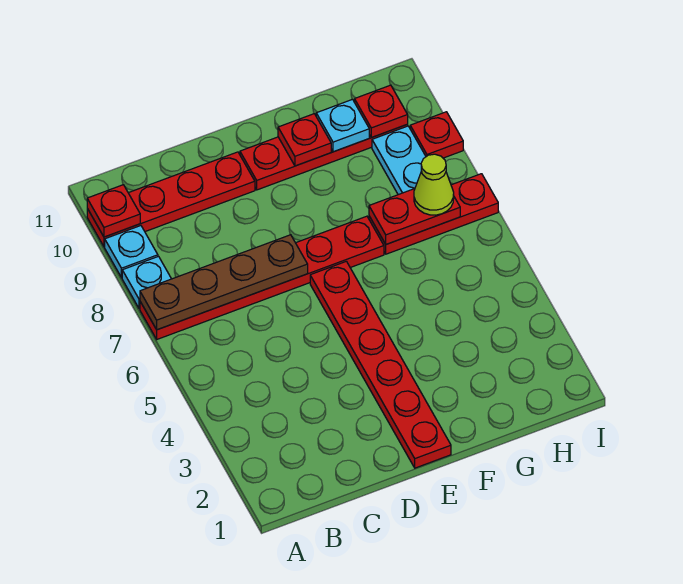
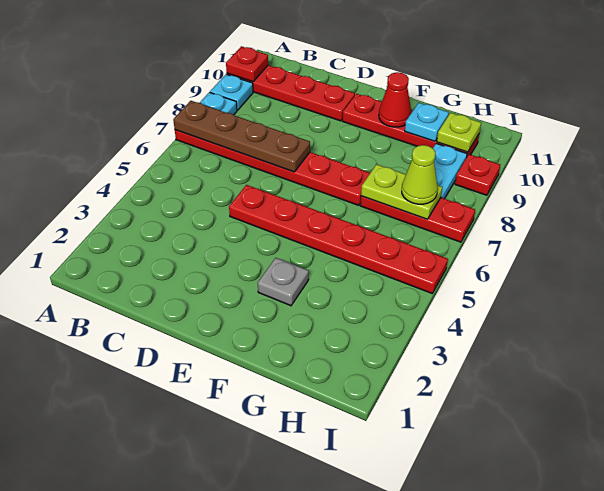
red plate E1:E6 level 1 -> red plate D5:I5 level 1
none -> grey plate F3 level 1
red plate F10 level 2 -> red cone F10 level 2
red plate G7:H7 level 2 -> lime plate G7:H7 level 2
red plate H10 level 2 -> lime plate H10 level 2

